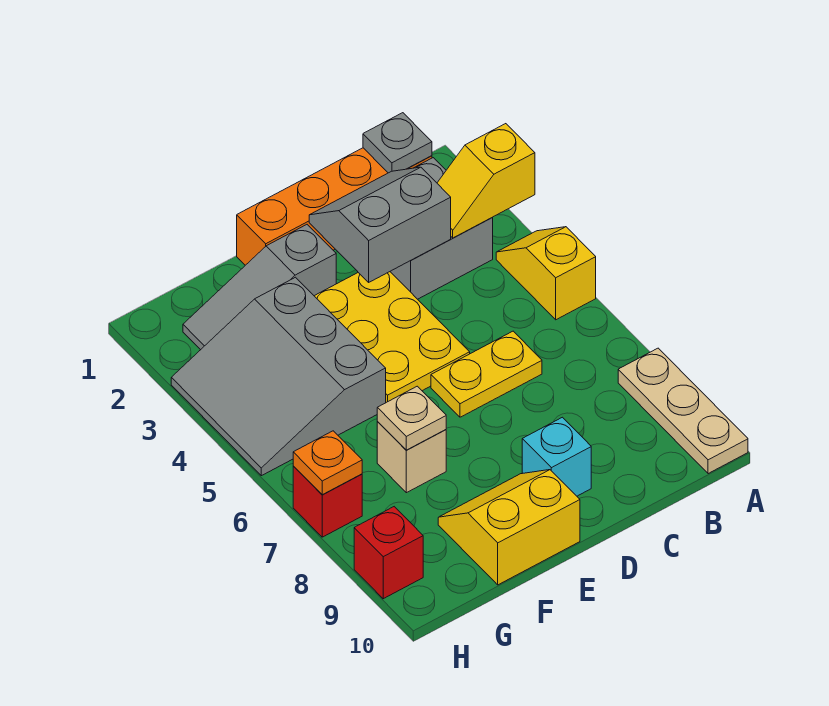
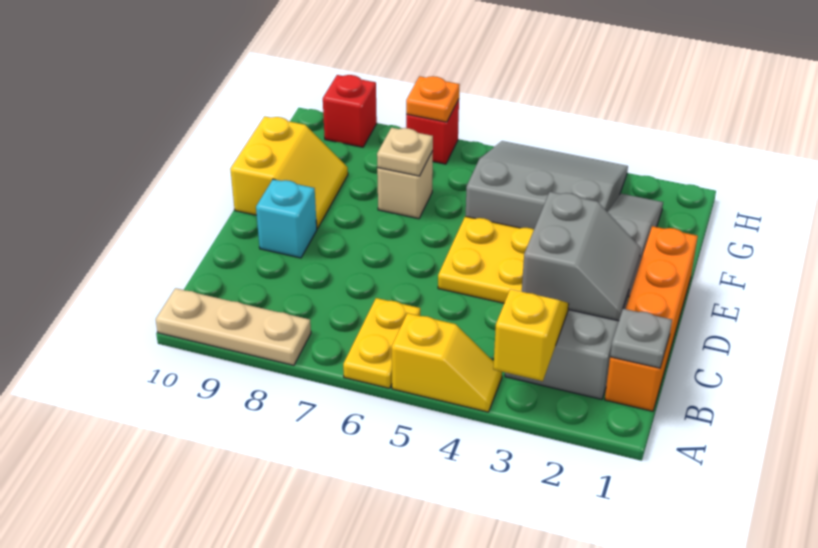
yellow plate C6:D6 level 1 -> yellow plate A6:B6 level 1

